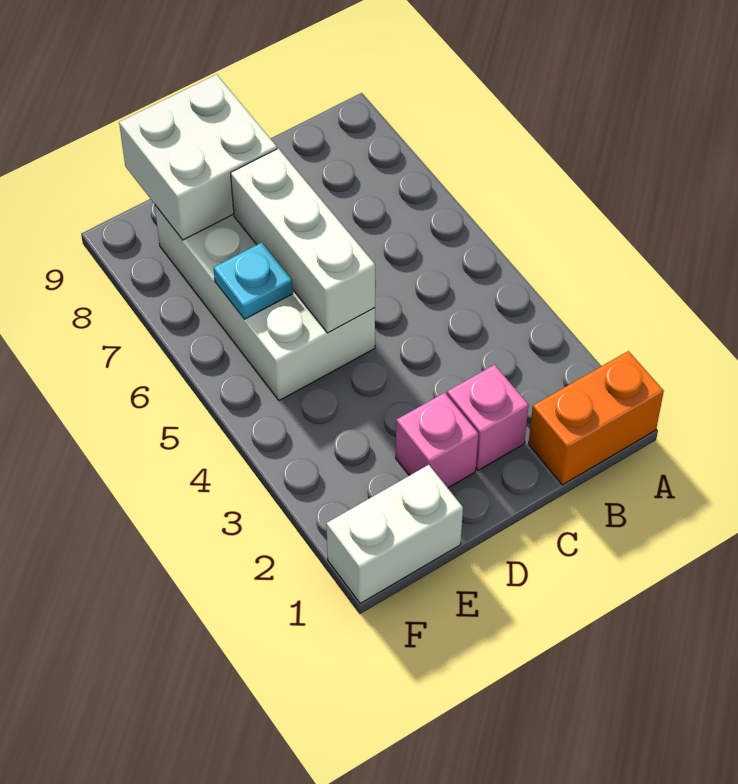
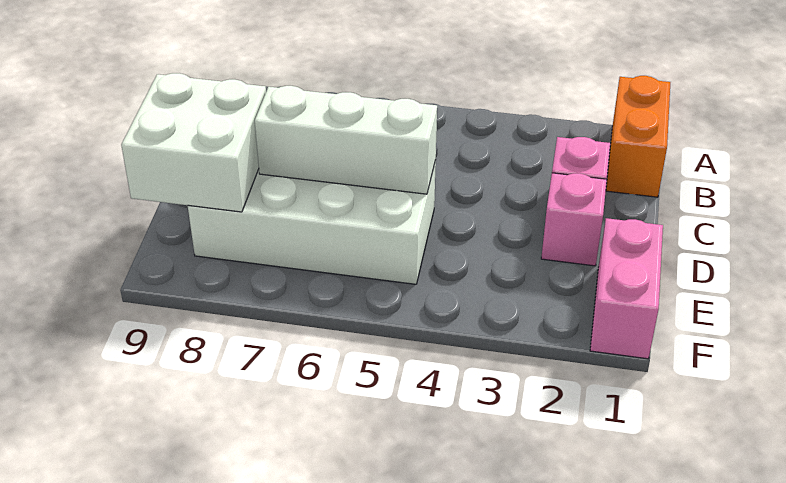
white brick E1:F1 level 1 -> pink brick E1:F1 level 1
cyan plate E6 level 2 -> none

